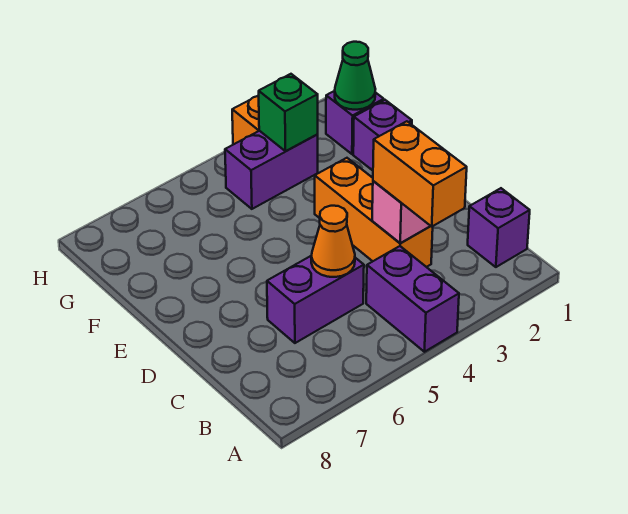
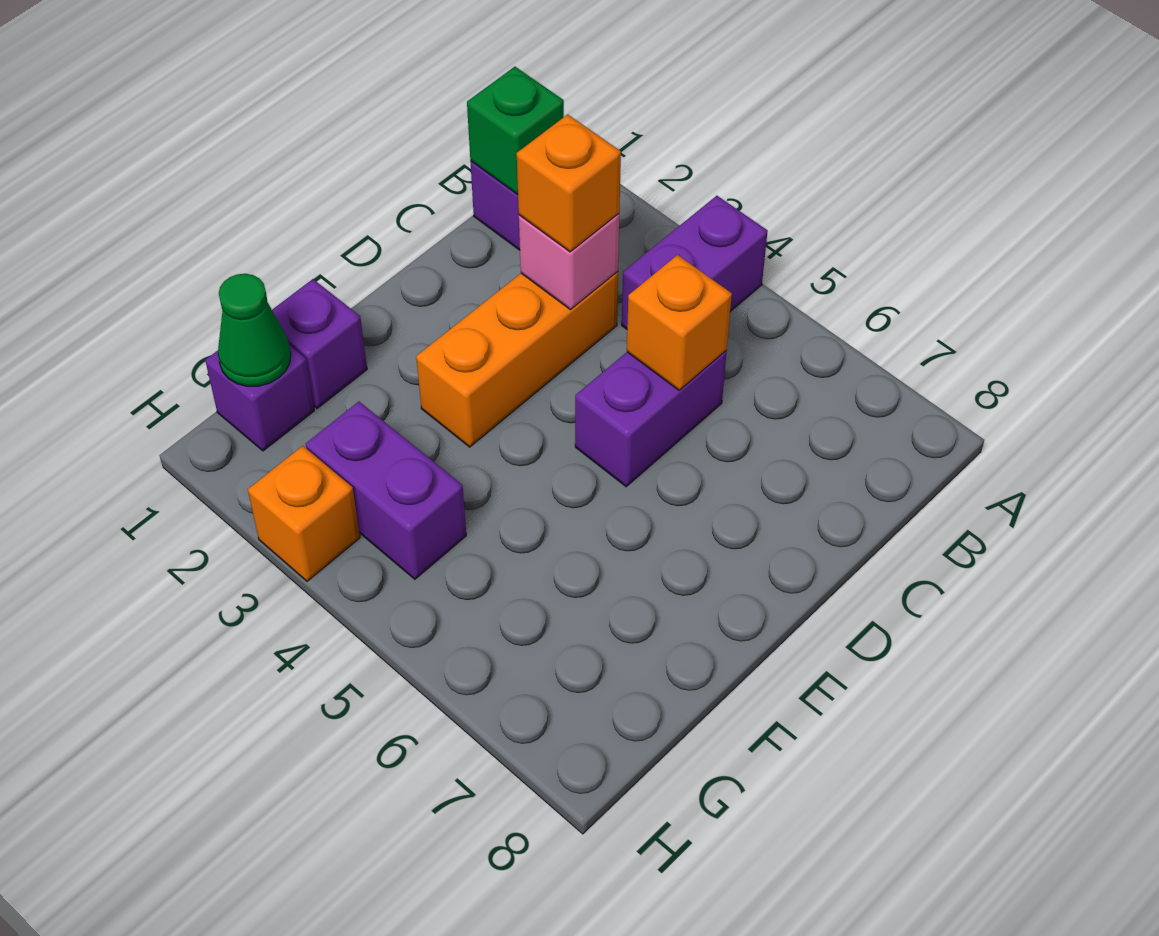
orange brick B3:C3 level 3 -> orange brick C3 level 3
purple brick C5:C6 level 1 -> purple brick C5:D5 level 1
orange cone C5 level 2 -> orange brick C5 level 2
green brick G3 level 2 -> green brick B1 level 2

